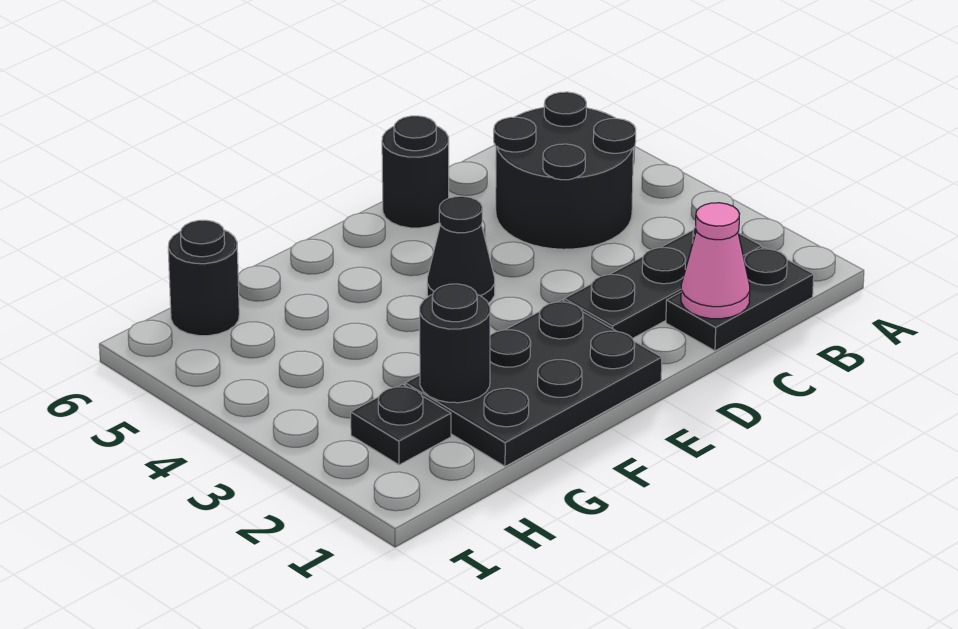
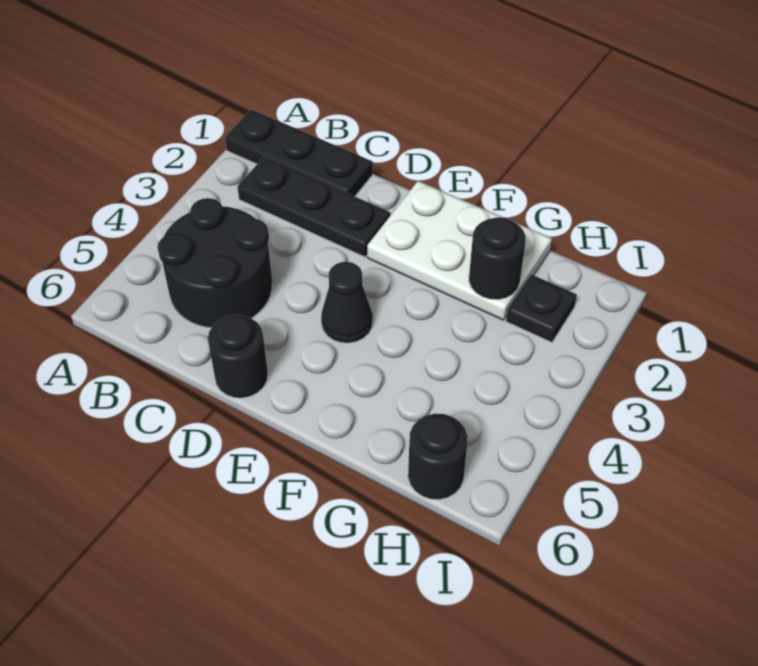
black plate B1:C1 level 1 -> black plate A1:C1 level 1
pink cone C1 level 2 -> none
black plate E1:G2 level 1 -> white plate E1:G2 level 1

